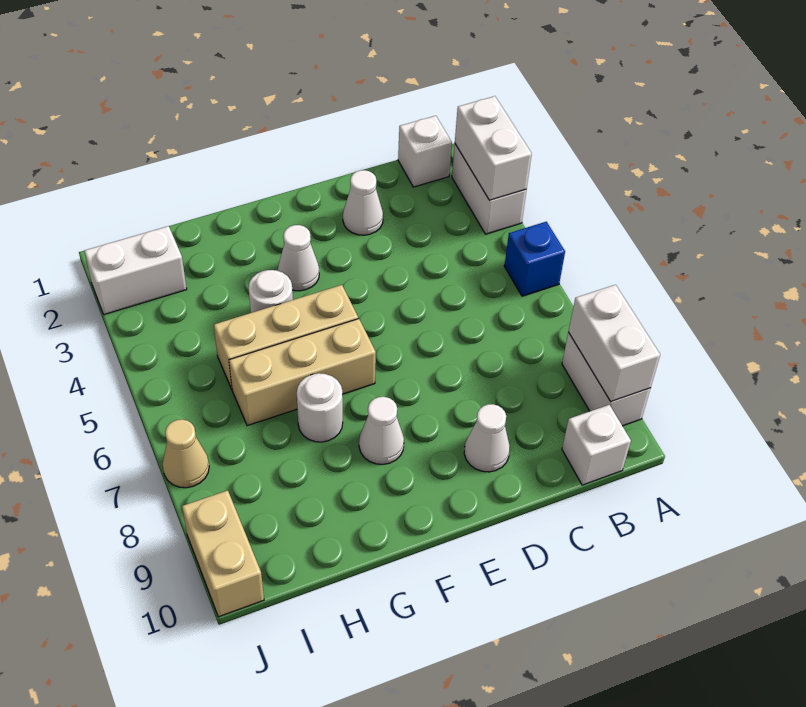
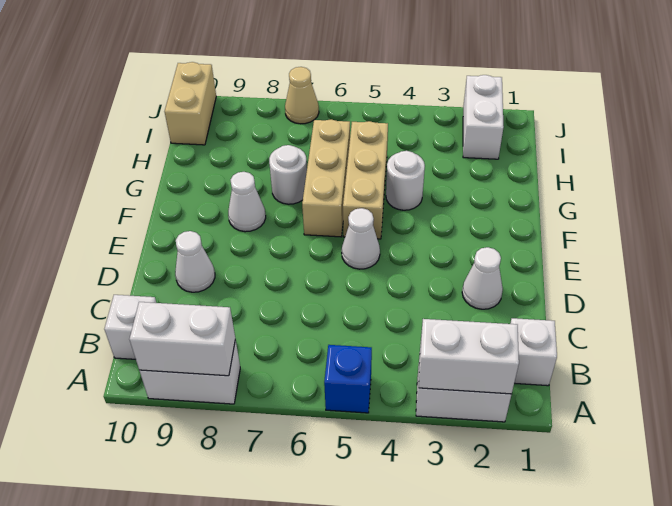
white cone F3 level 1 -> white cone E5 level 1
tan brick J9:J10 level 1 -> tan brick I10:J10 level 1

